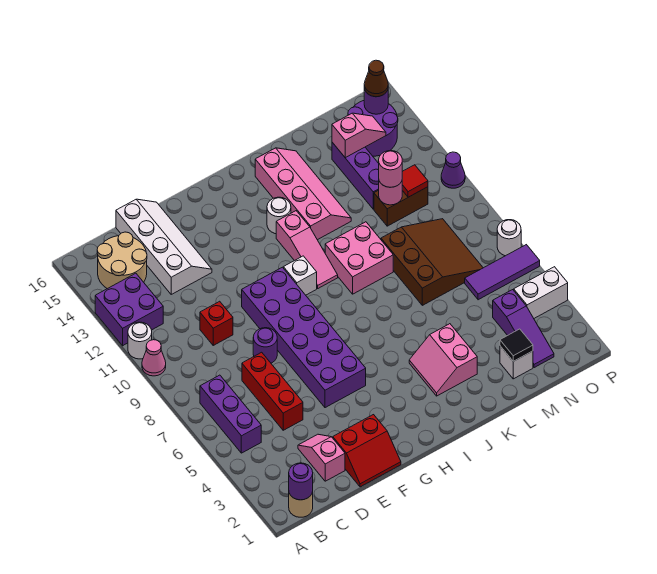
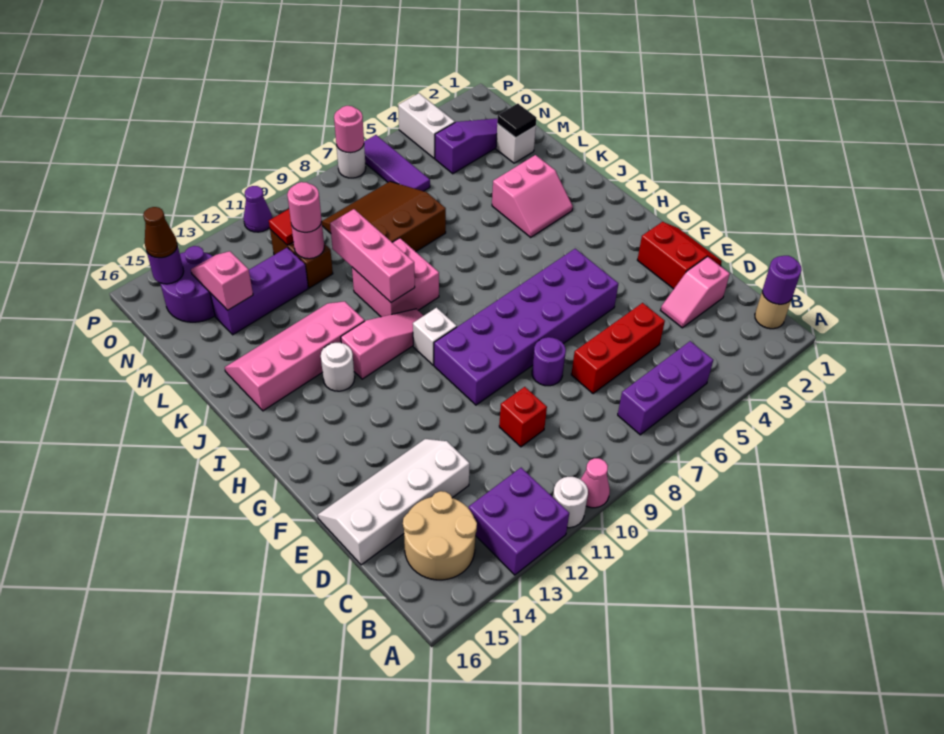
none -> pink brick J10:L10 level 2
none -> pink round brick P7 level 2

